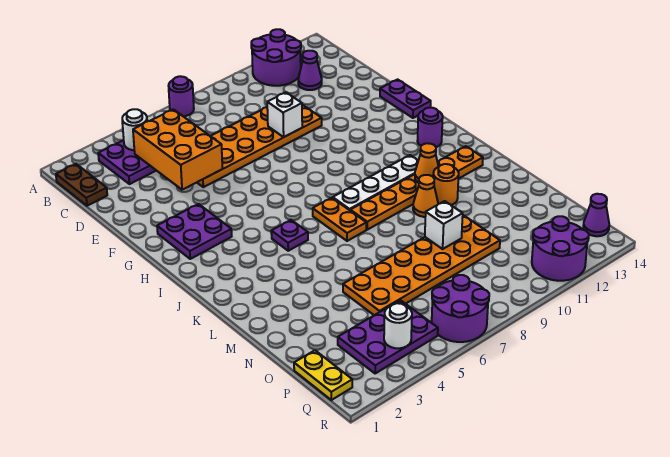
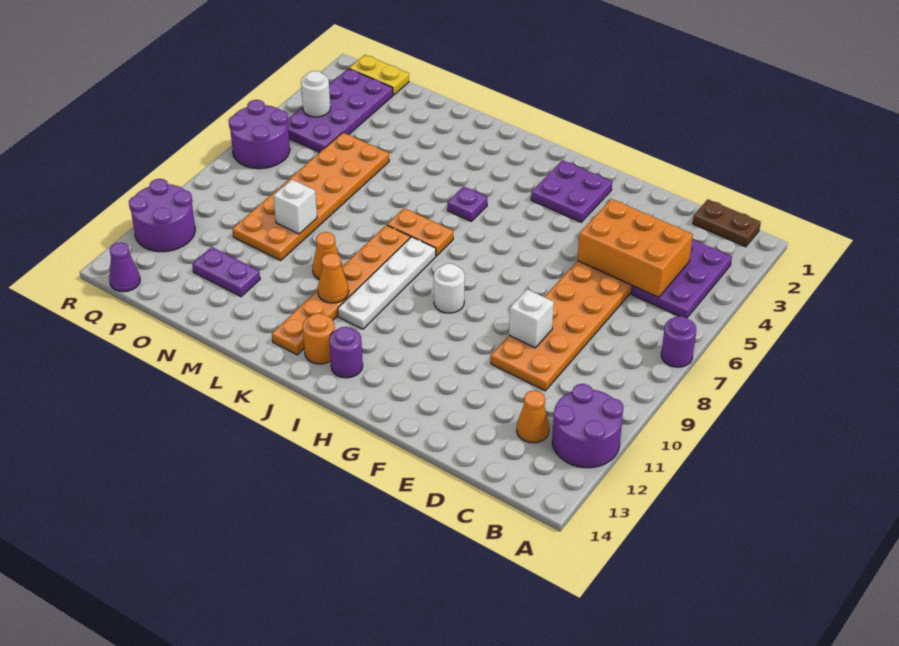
white round brick B4 level 2 -> white round brick H9 level 1
purple cone C12 level 1 -> orange cone C12 level 1
purple plate F14:G14 level 1 -> purple plate N12:O12 level 1
orange round brick L11 level 1 -> orange round brick J13 level 1
purple plate P3:Q5 level 1 -> purple plate P2:Q5 level 1

